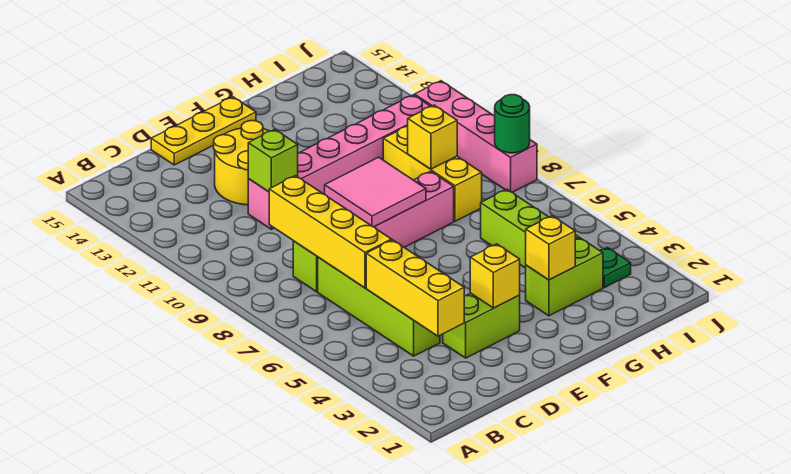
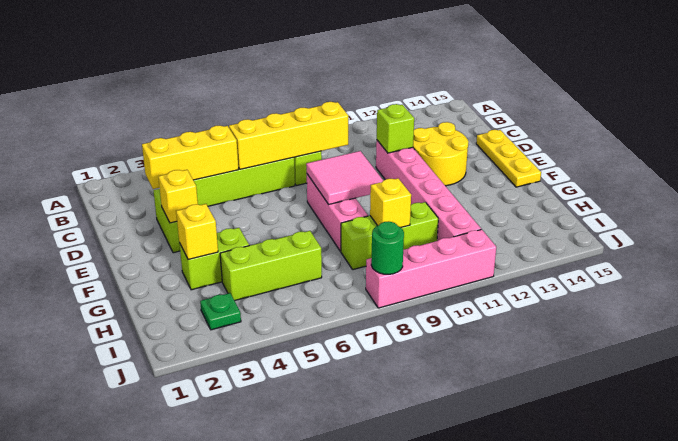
lime brick G3:H3 level 1 -> lime brick G3:G4 level 1
yellow brick H8:H10 level 1 -> lime brick H8:H10 level 1

